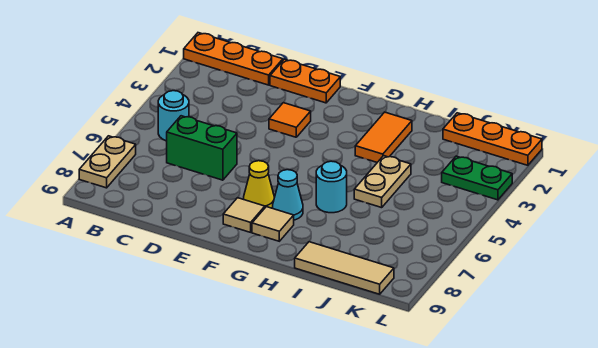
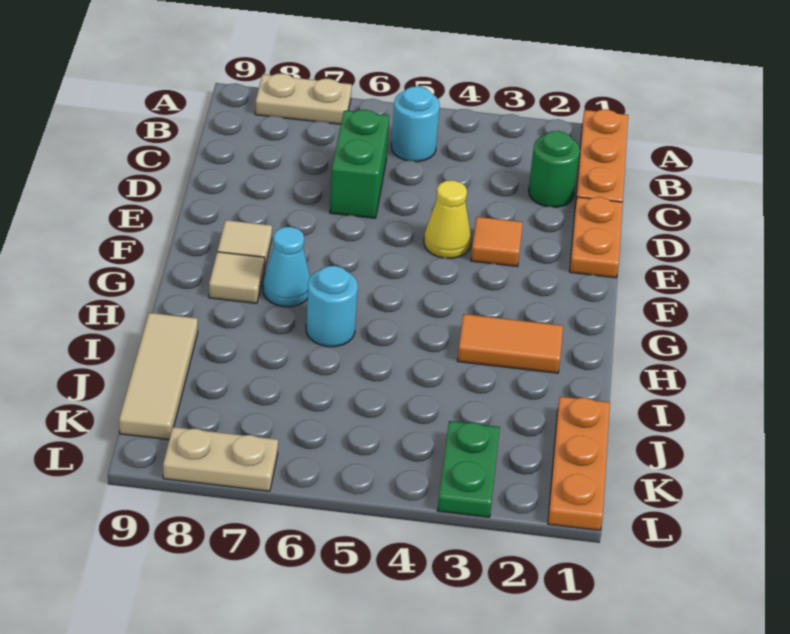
none -> green round brick C2 level 1
yellow cone F7 level 1 -> yellow cone E4 level 1
tan plate I4:I5 level 1 -> tan plate L7:L8 level 1

